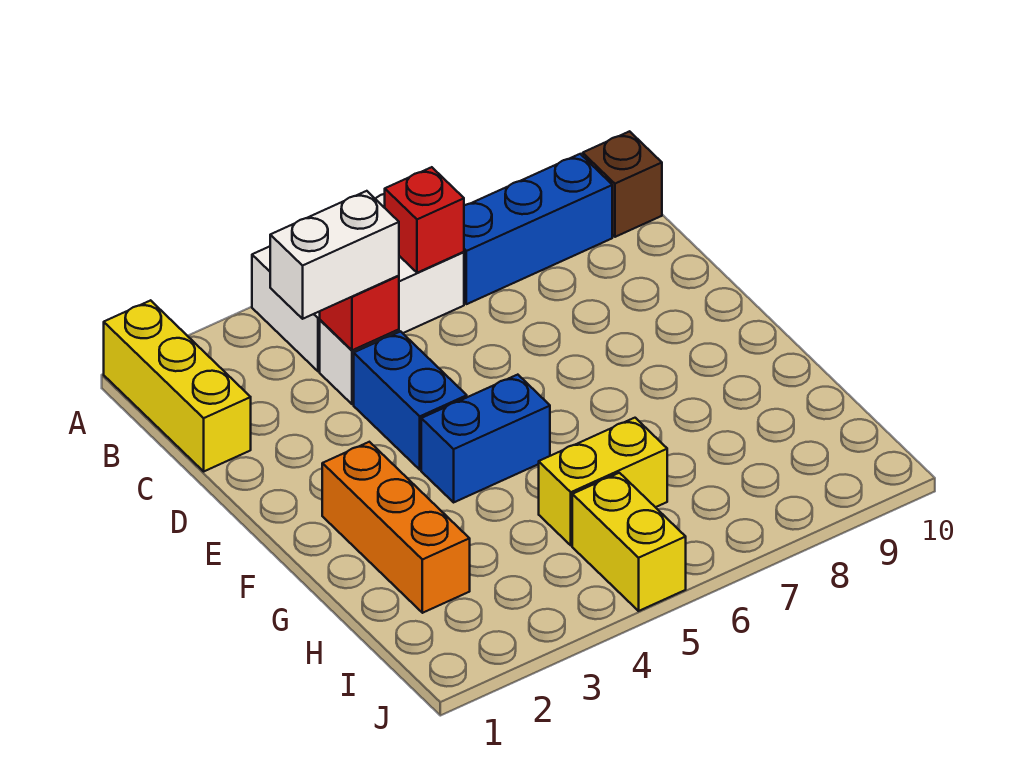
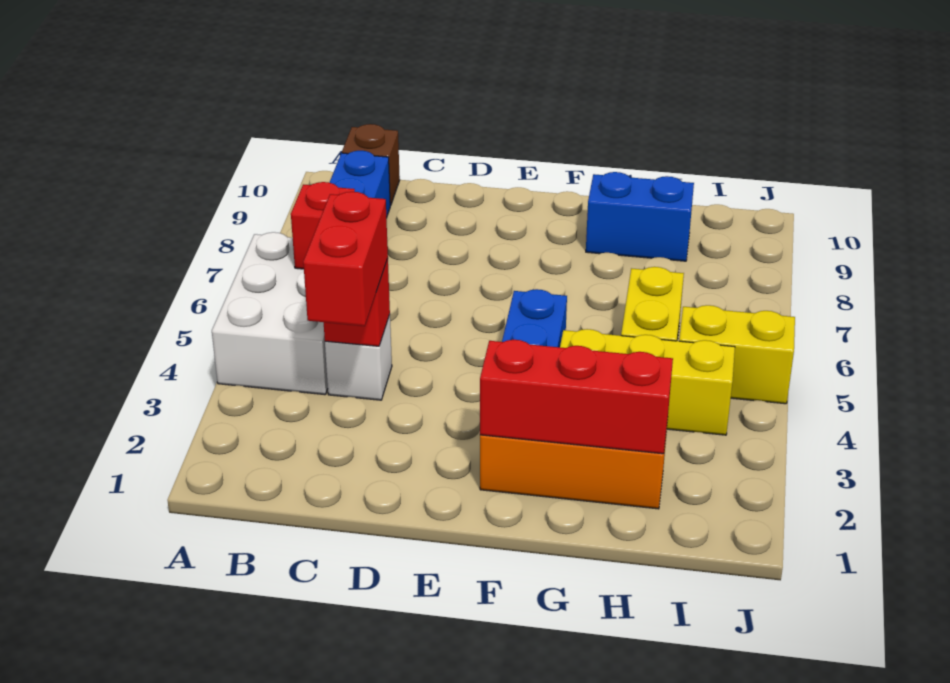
yellow brick A1:C1 level 1 -> yellow brick G4:I4 level 1
white brick C3:C4 level 3 -> red brick C3:C4 level 3
blue brick D4:E4 level 1 -> blue brick G9:H9 level 1
none -> red brick F2:H2 level 2

